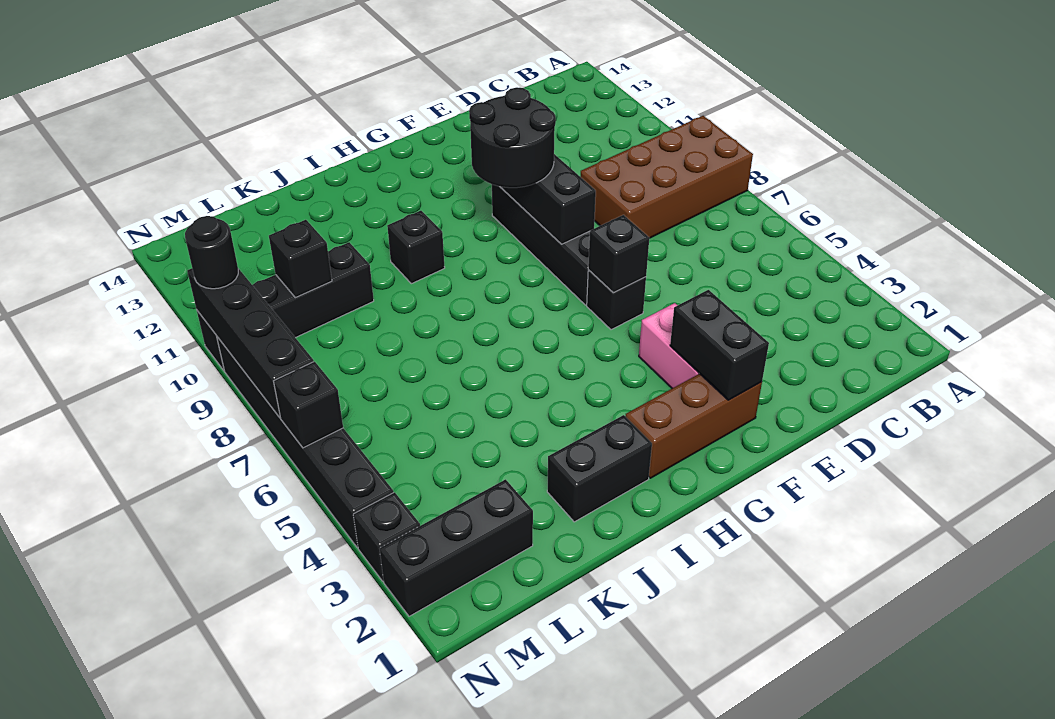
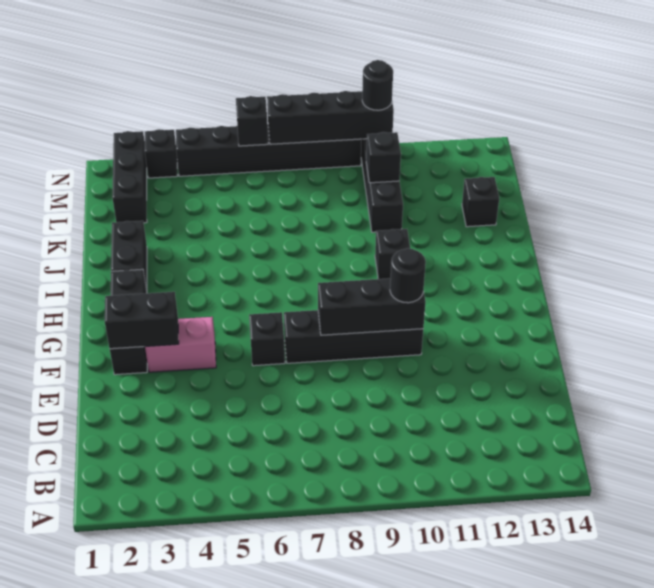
brown brick A8:D9 level 1 -> none
brown brick F2:H2 level 1 -> black brick F2:H2 level 1
black brick F6 level 2 -> black brick K13 level 1
black round brick F9:G10 level 3 -> black round brick F10 level 3

